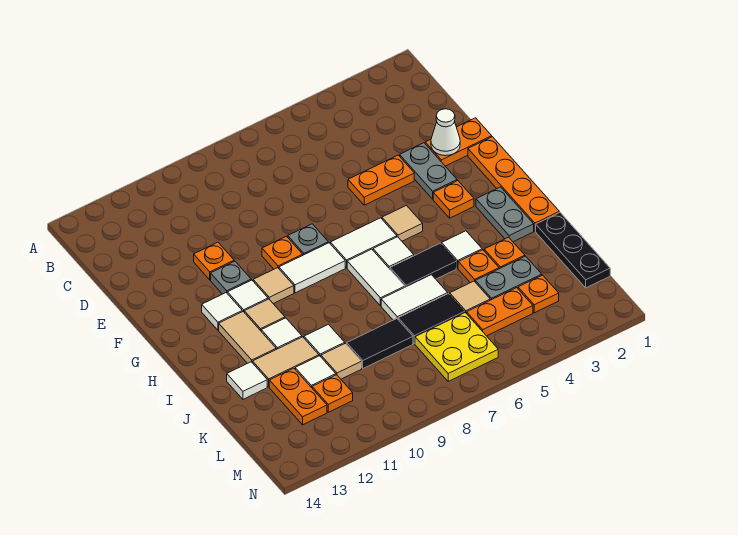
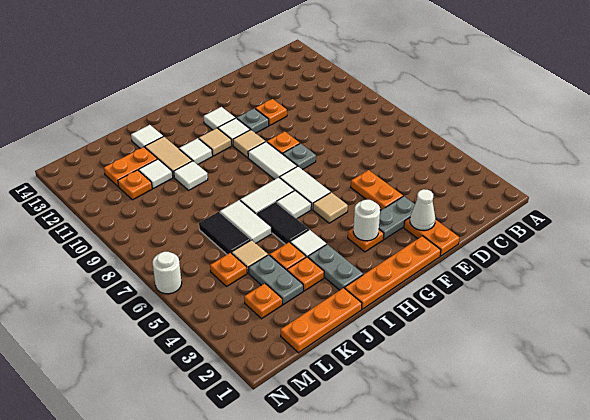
none -> white round brick G3 level 2
grey plate H2:I2 level 1 -> grey plate I2:I3 level 1
tan tile H12:I12 level 1 -> none
black plate J1:L1 level 1 -> orange plate J1:L1 level 1
black tile K8:K9 level 1 -> none
tan tile K10 level 1 -> none
orange plate L4:L5 level 1 -> orange plate L5 level 1
yellow plate L6:M7 level 1 -> none
none -> white round brick N6 level 1

